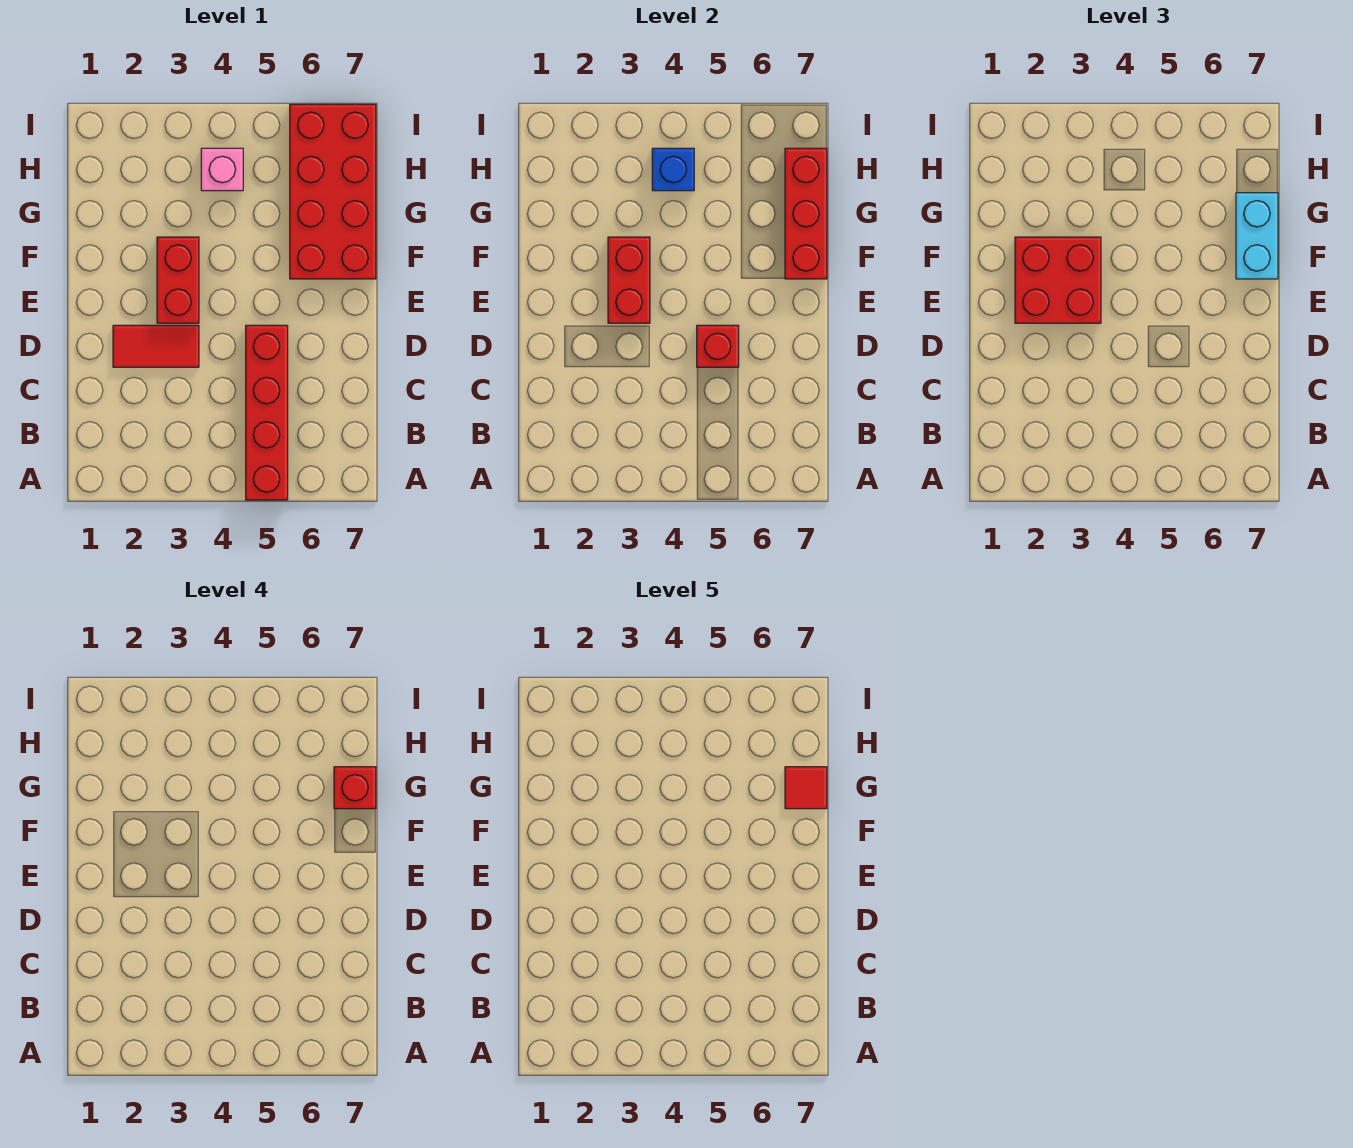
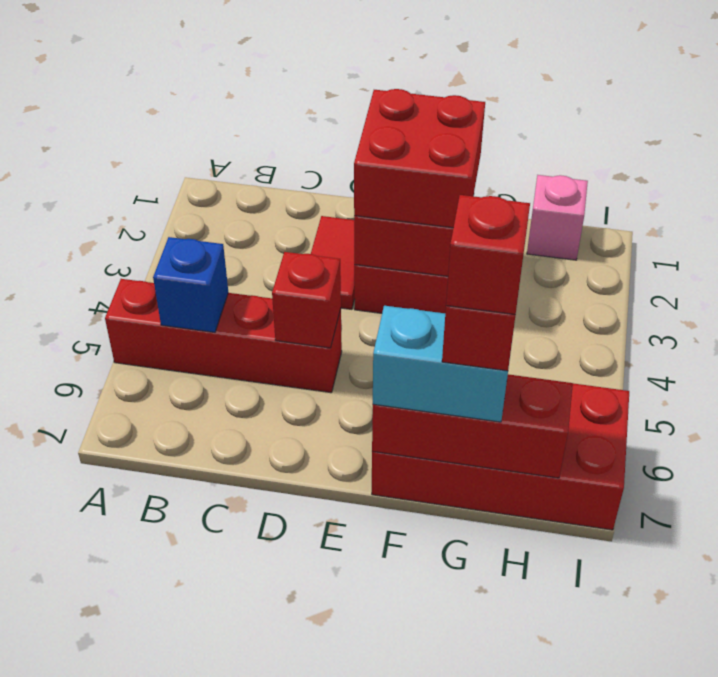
red tile G7 level 5 -> red brick G7 level 5
pink brick H4 level 1 -> pink brick H1 level 1
blue brick H4 level 2 -> blue brick B5 level 2

